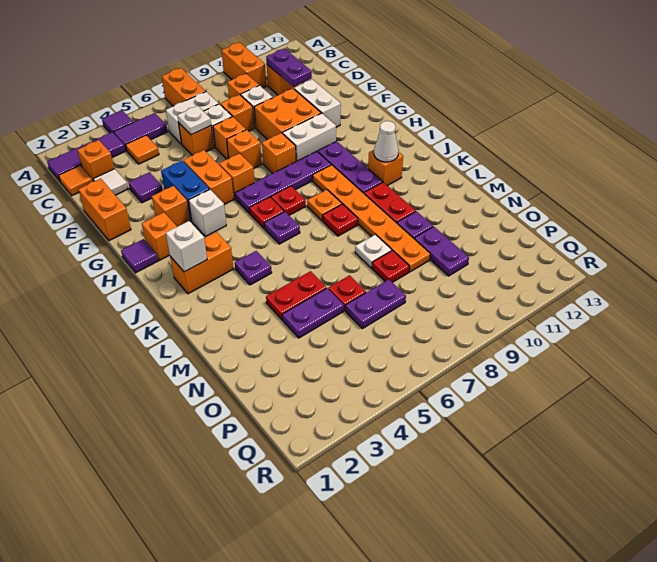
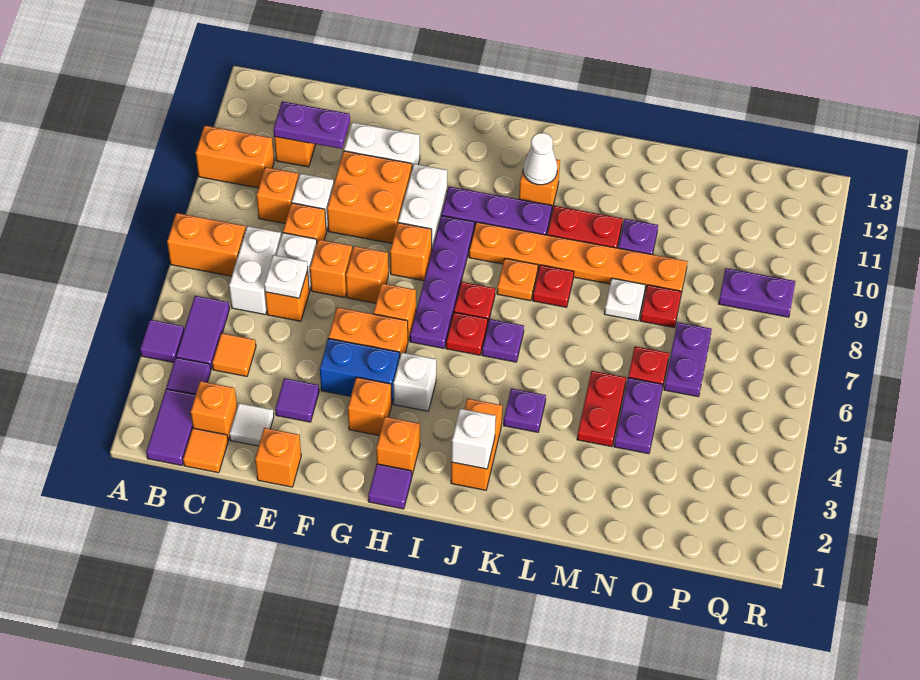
orange brick E1:F1 level 1 -> orange brick E1 level 1
purple plate N10:O10 level 1 -> purple plate P9:Q9 level 1

